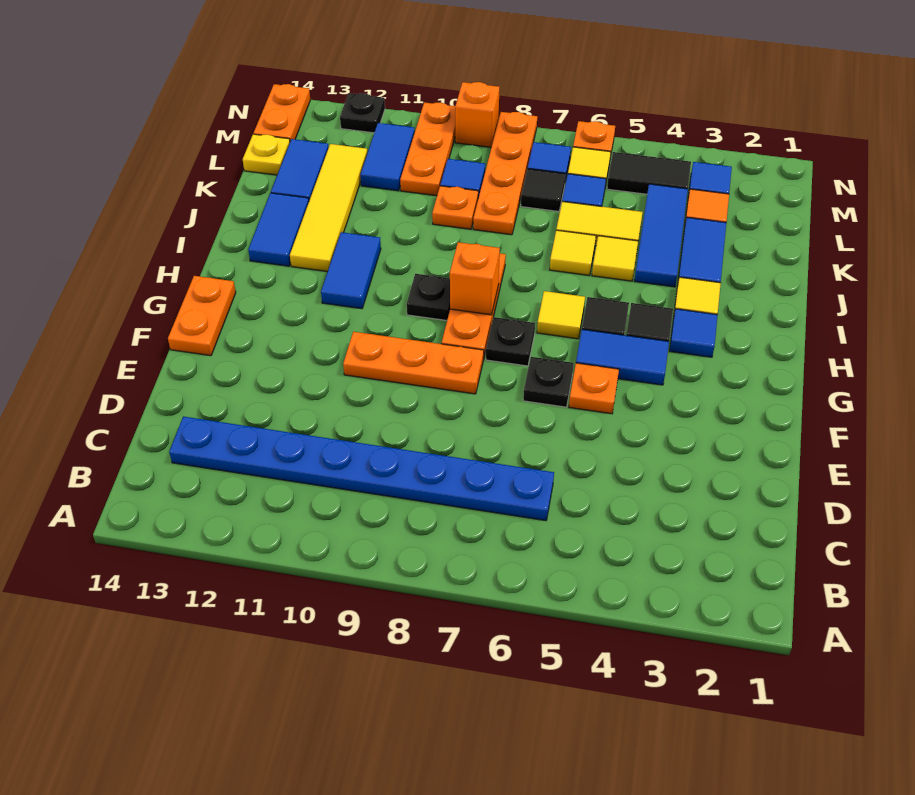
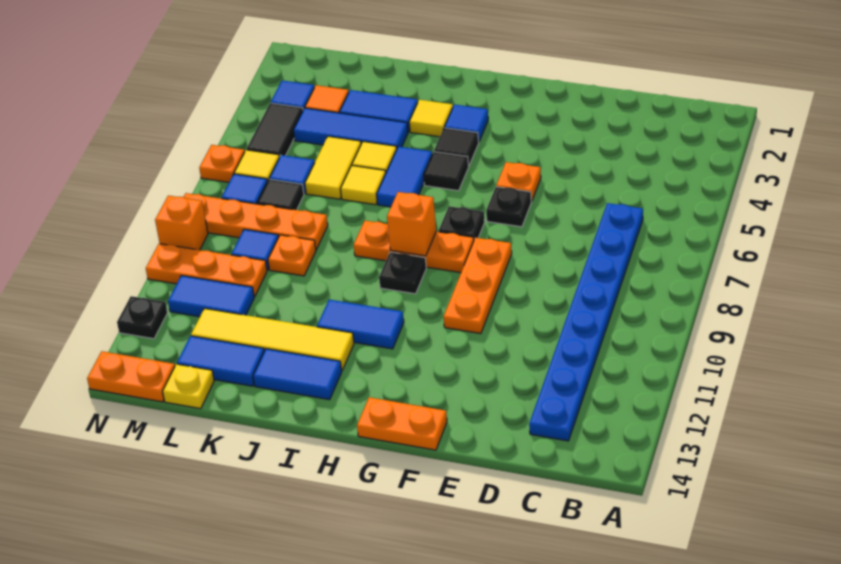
blue tile G4:G5 level 1 -> blue tile I5:I6 level 1
yellow tile H6 level 1 -> none

